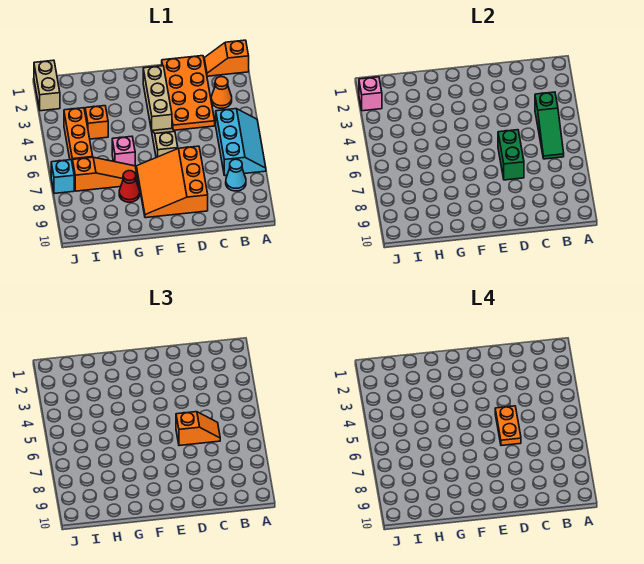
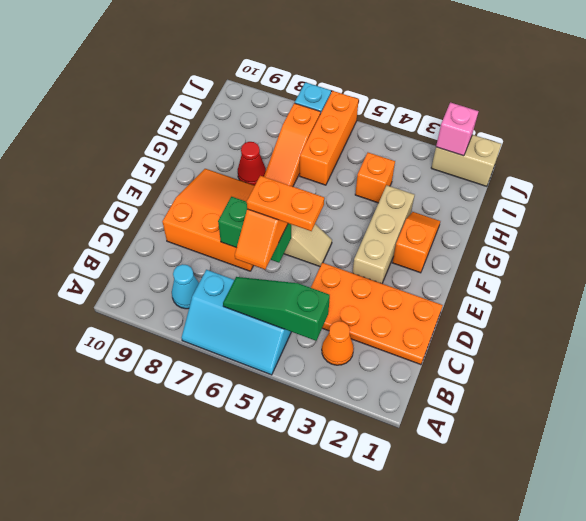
orange slope A1:B1 level 1 top A -> orange slope F2:G2 level 1 top F
tan brick E2:E4 level 1 -> tan brick E3:G3 level 1
pink brick G6 level 1 -> none
orange brick I4:I6 level 1 -> orange brick H6:J6 level 1

